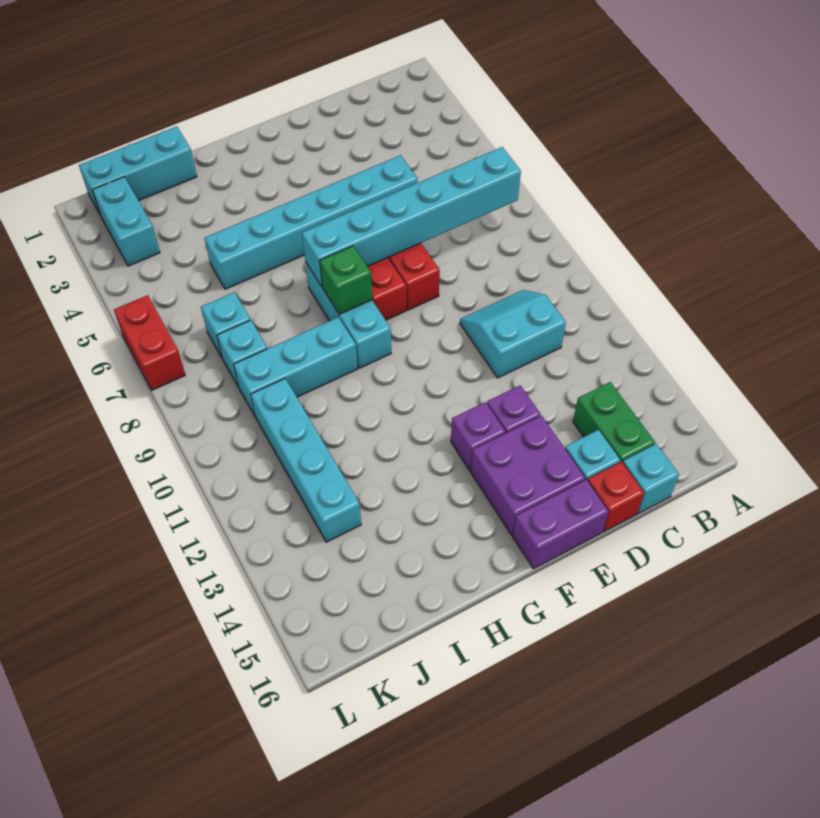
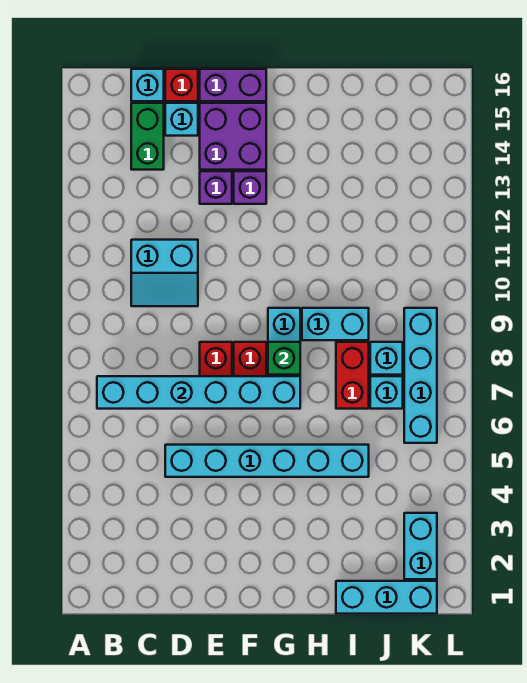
cyan brick H9:J9 level 1 -> cyan brick H9:I9 level 1
cyan brick J10:J13 level 1 -> cyan brick K6:K9 level 1
red brick L6:L7 level 1 -> red brick I7:I8 level 1

